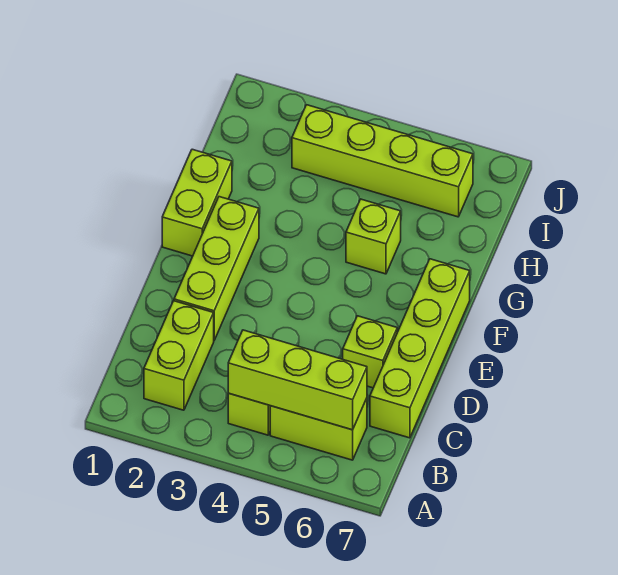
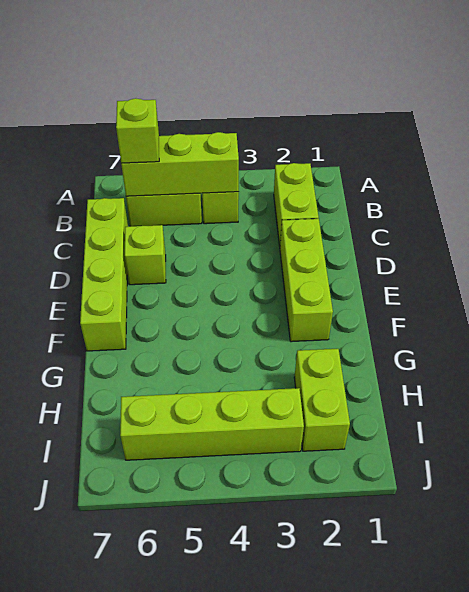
lime brick F1:G1 level 1 -> lime brick H2:I2 level 1
lime brick G5 level 1 -> lime brick B6 level 3

